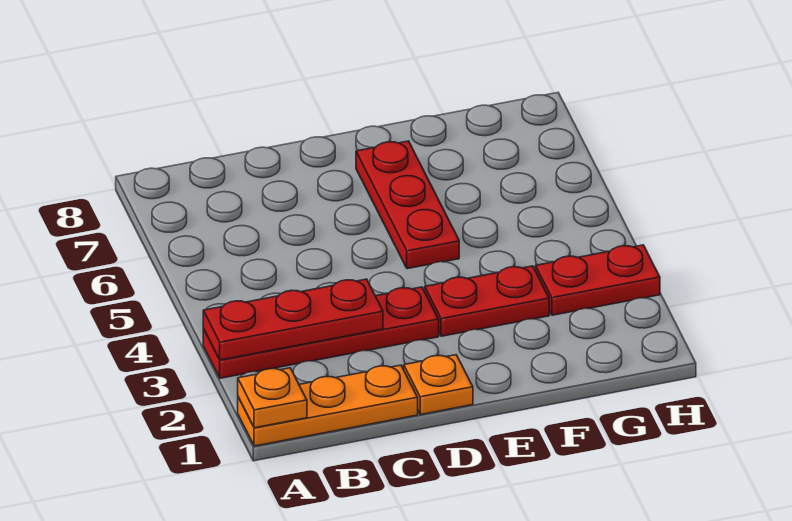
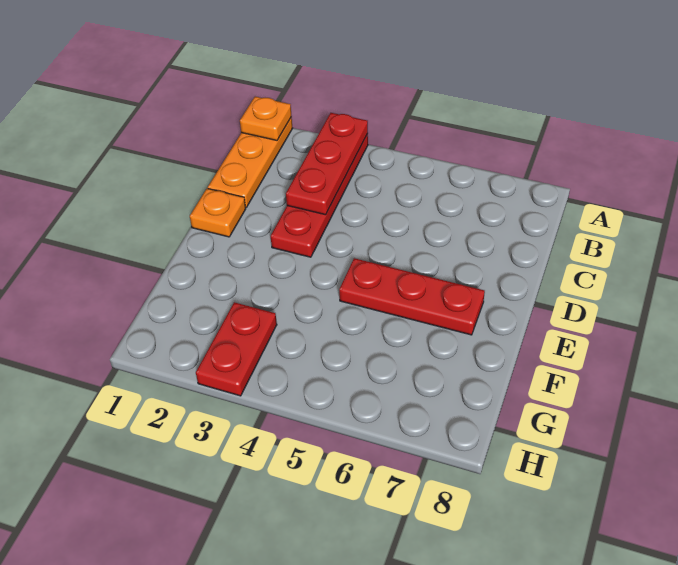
red plate E3:F3 level 1 -> none

